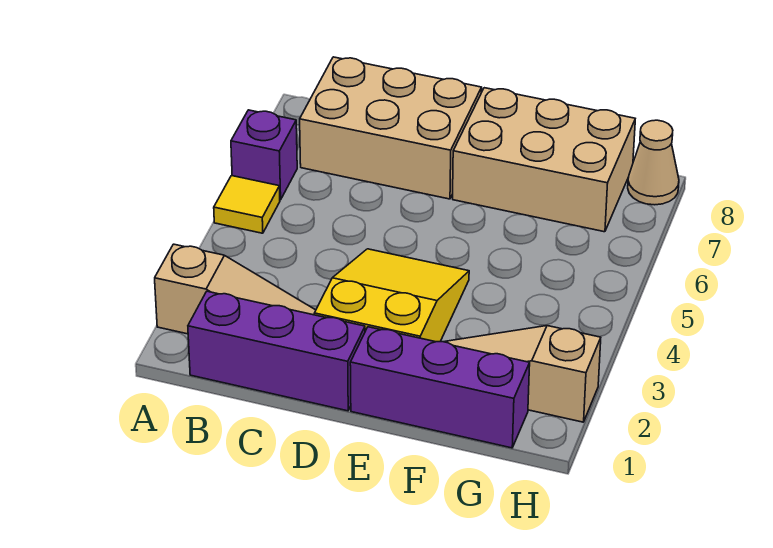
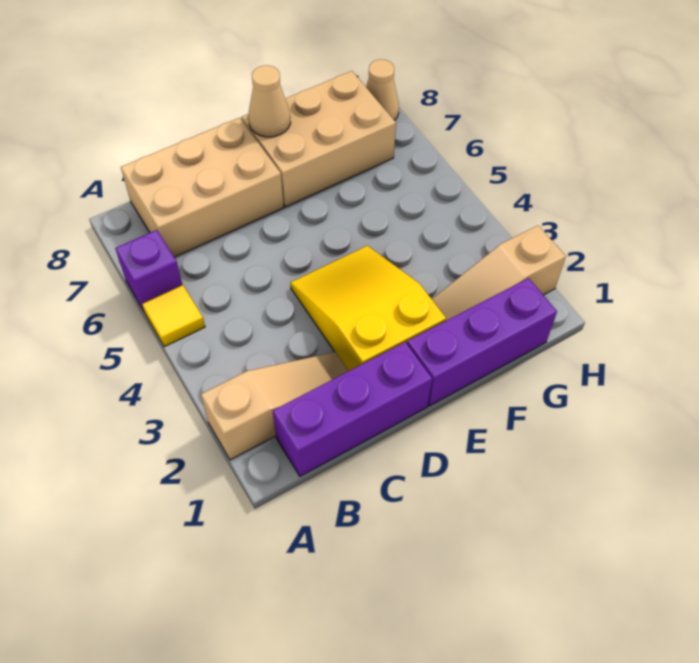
none -> tan cone E8 level 2

